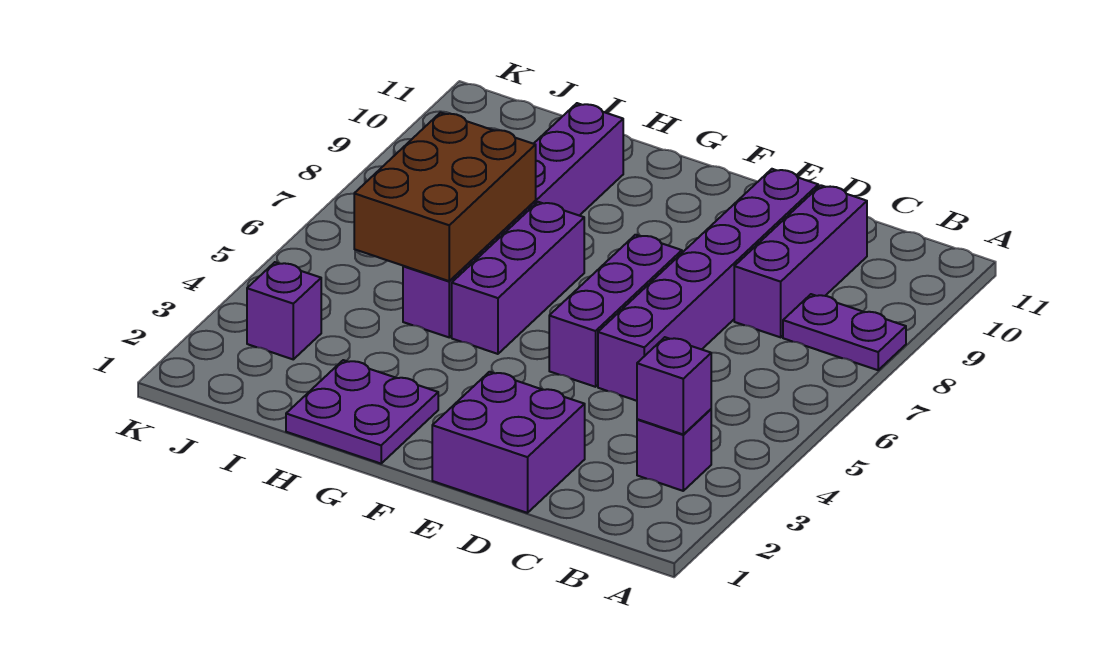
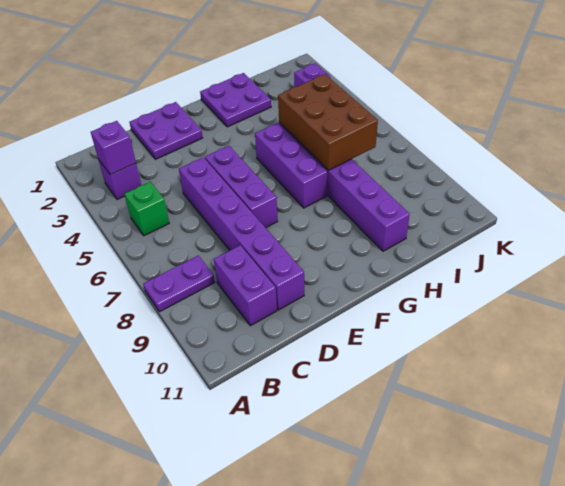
none -> green brick B5 level 1
purple brick C8:C10 level 1 -> purple brick C9:C10 level 1
purple brick D1:E2 level 1 -> purple plate D1:E2 level 1

